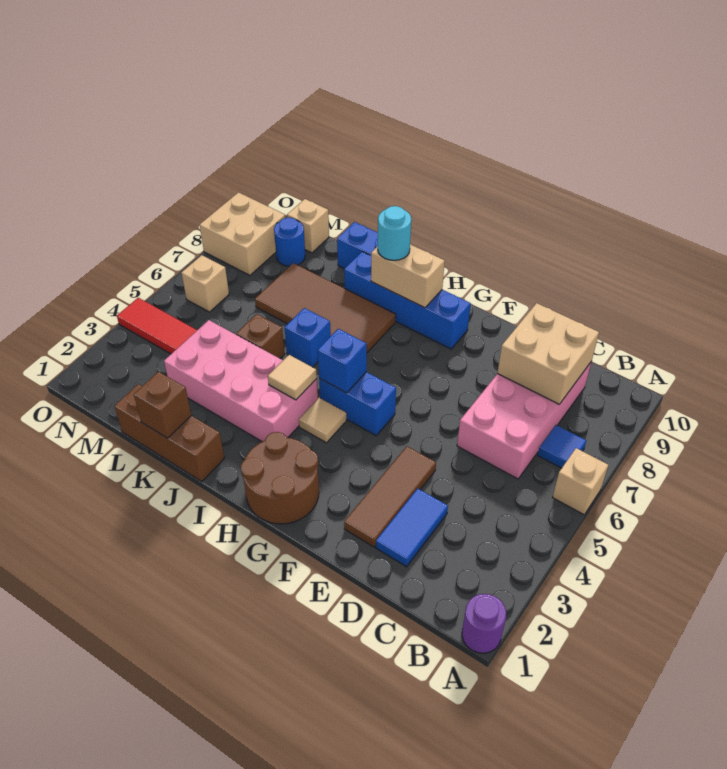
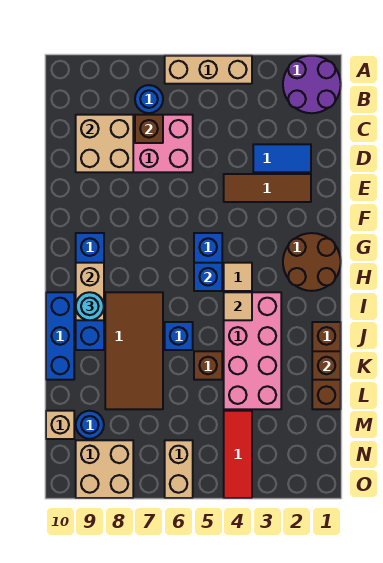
purple round brick A1 level 1 -> purple round brick A1:B2 level 1
tan brick A6 level 1 -> tan brick A4:A6 level 1
blue tile B7 level 1 -> blue round brick B7 level 1
none -> brown brick C7 level 2
tan brick N6 level 1 -> tan brick N6:O6 level 1

